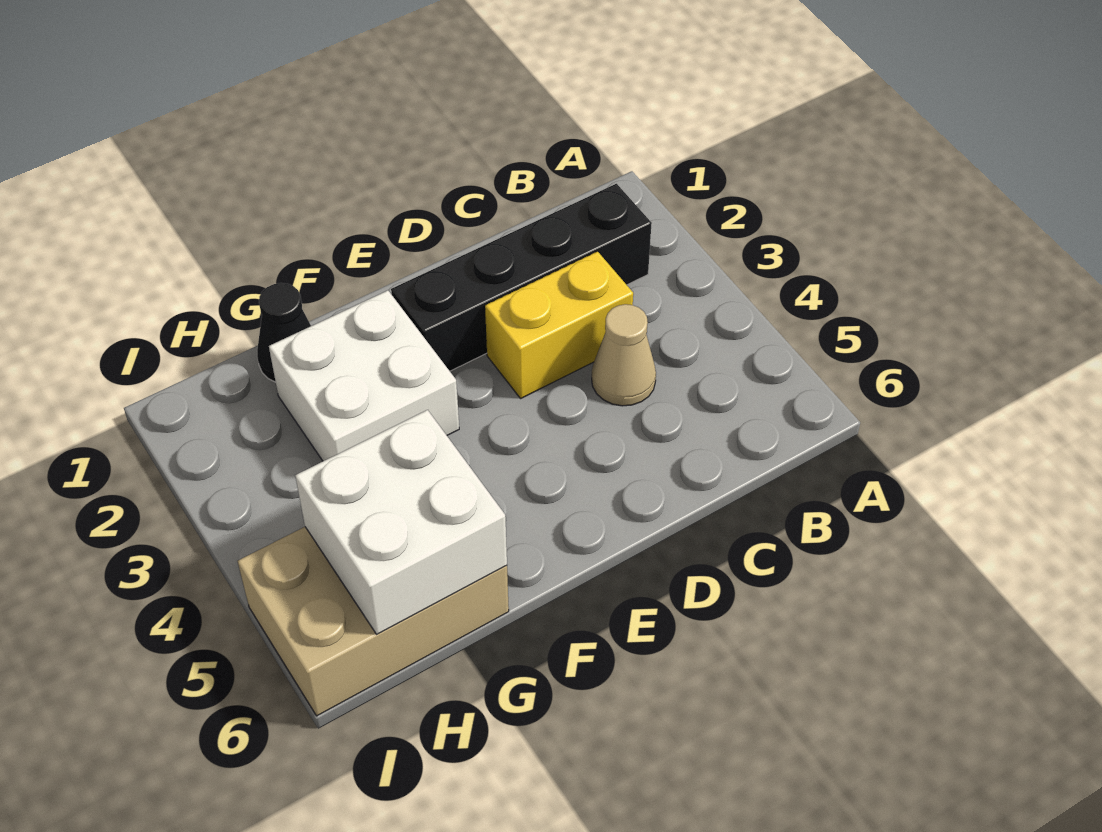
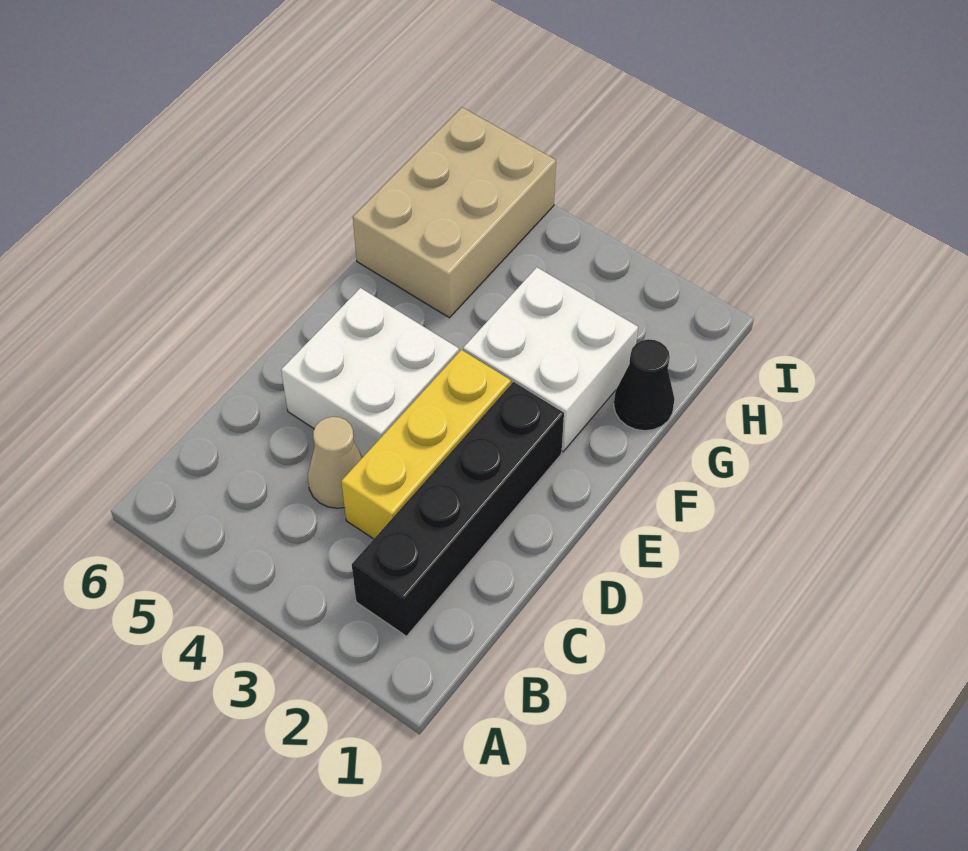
yellow brick C3:D3 level 1 -> yellow brick C3:E3 level 1
white brick G5:H6 level 2 -> white brick D4:E5 level 1

